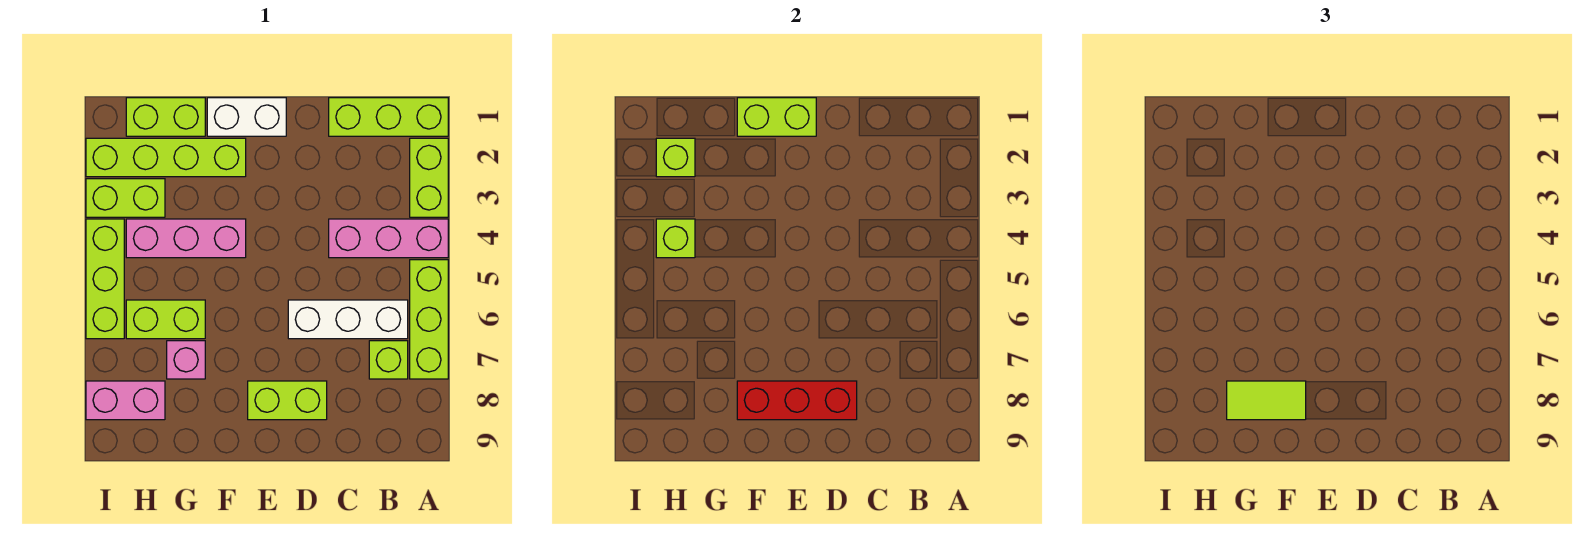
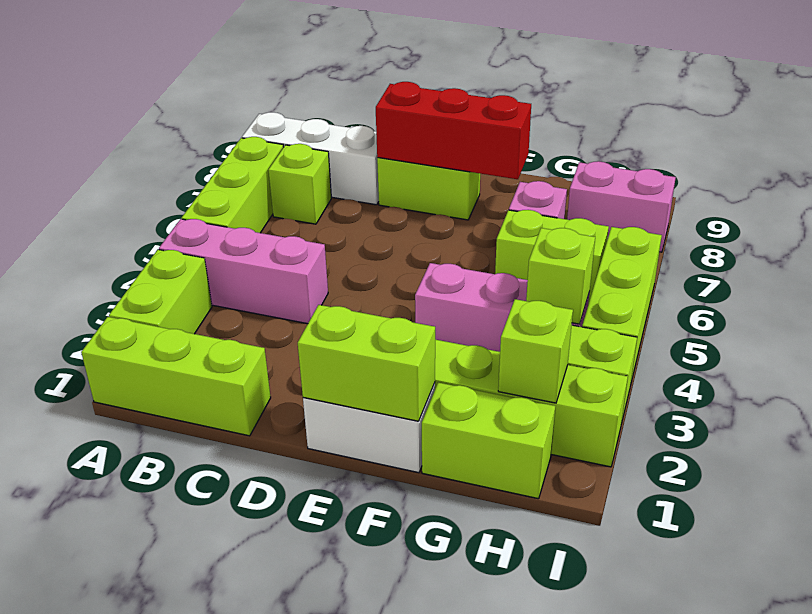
white brick B6:D6 level 1 -> white brick A8:C8 level 1
lime tile F8:G8 level 3 -> none

